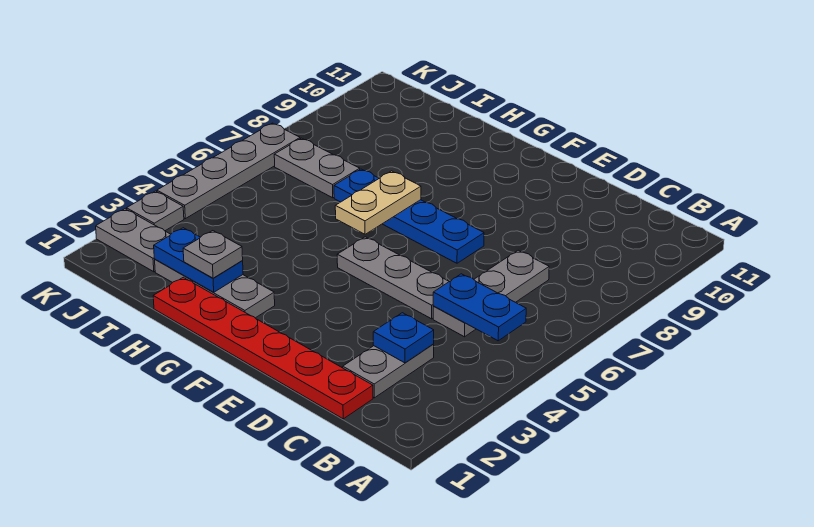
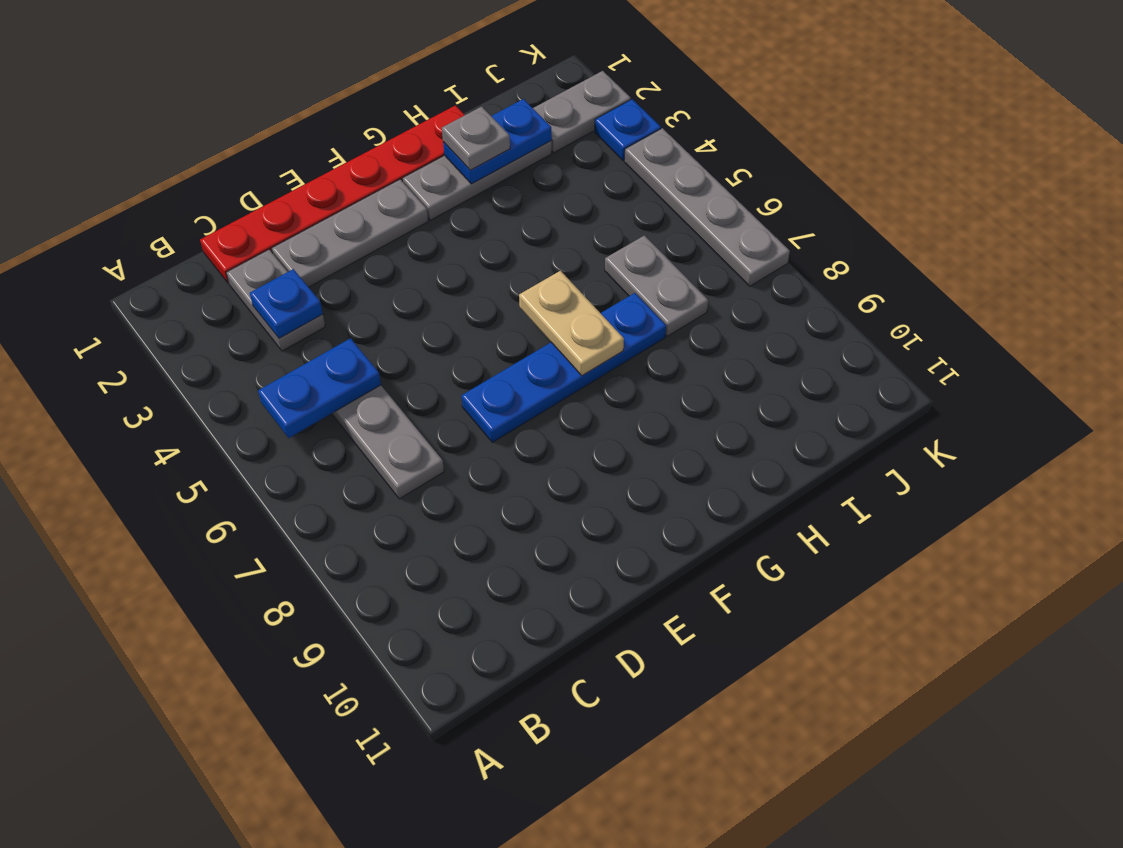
grey plate D5:F5 level 1 -> grey plate D2:F2 level 1
grey plate I7:J7 level 1 -> grey plate I6:I7 level 1
grey plate K3 level 1 -> blue plate K3 level 1

